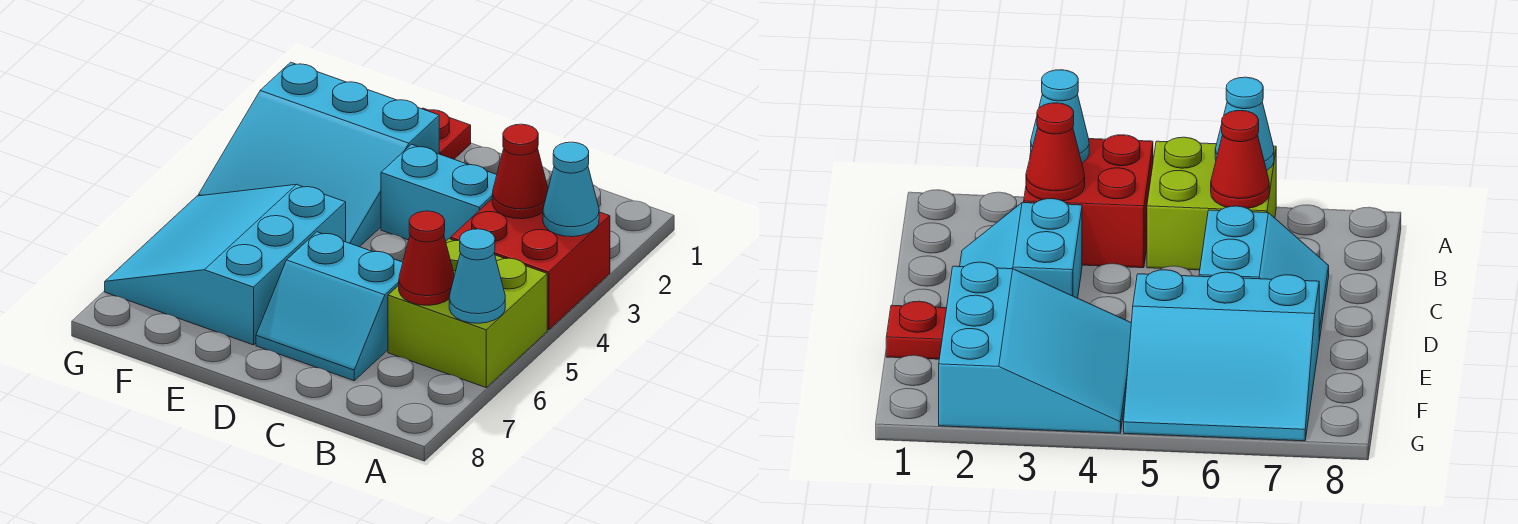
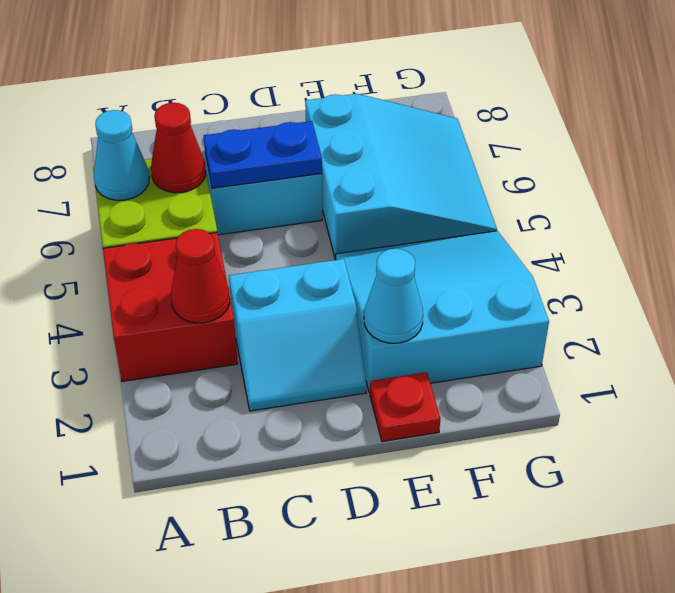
cyan cone A3 level 2 -> cyan cone E2 level 2
none -> blue plate C6:D6 level 2

